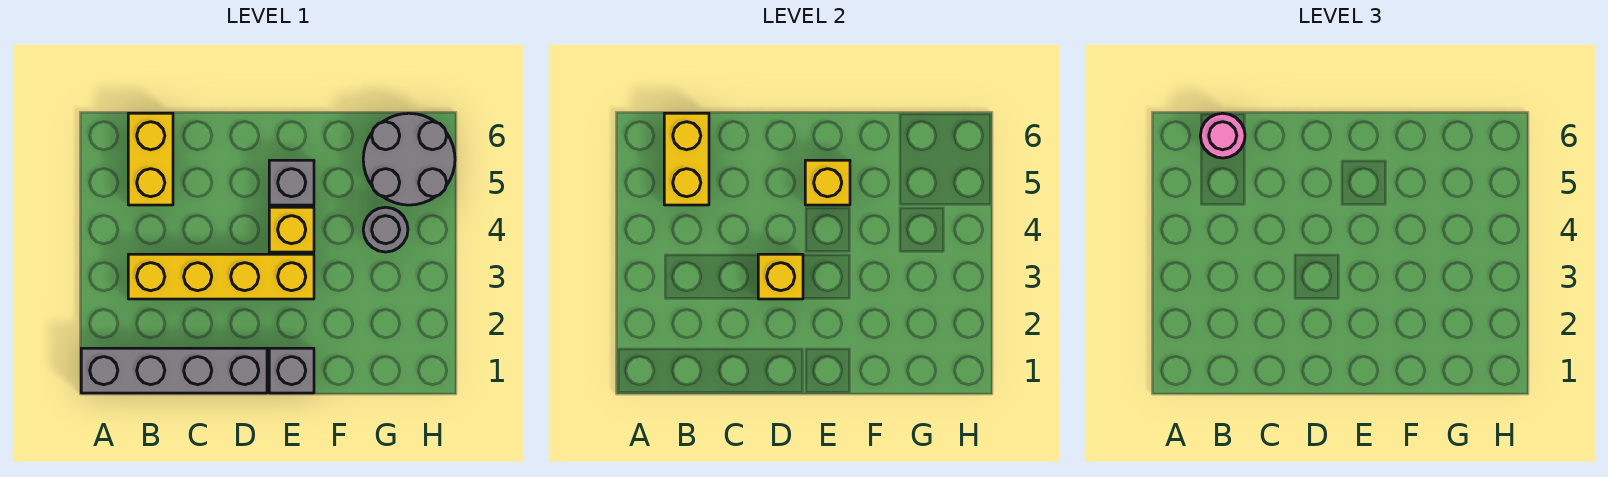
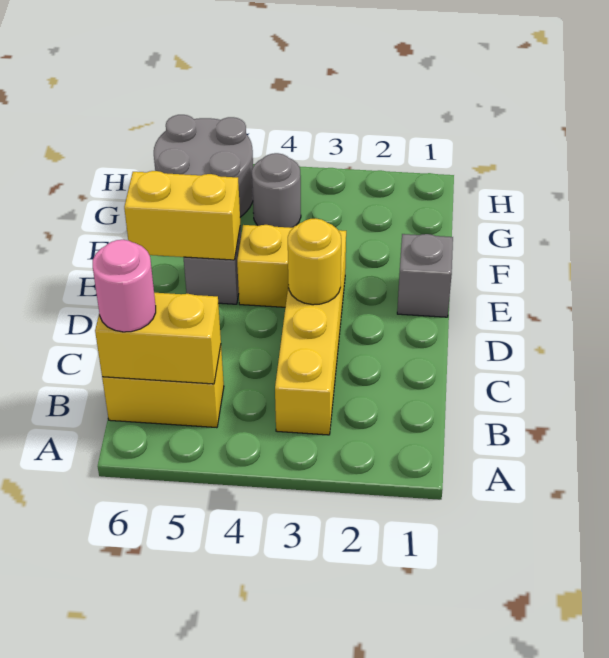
grey brick A1:D1 level 1 -> none
yellow brick D3 level 2 -> yellow round brick D3 level 2
yellow brick E5 level 2 -> yellow brick E5:E6 level 2

